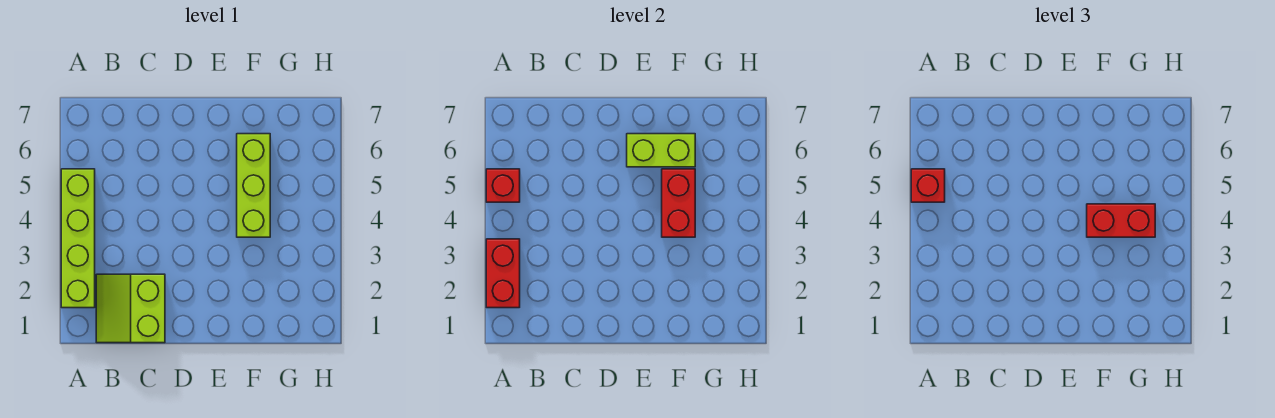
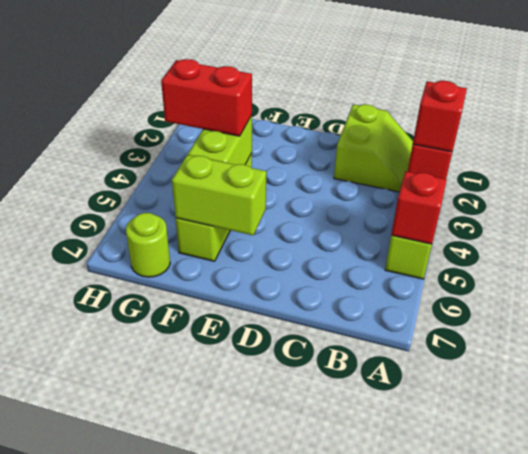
red brick A5 level 3 -> red brick A3 level 3
red brick F4:F5 level 2 -> lime brick F4:F5 level 2
none -> lime round brick G7 level 1

